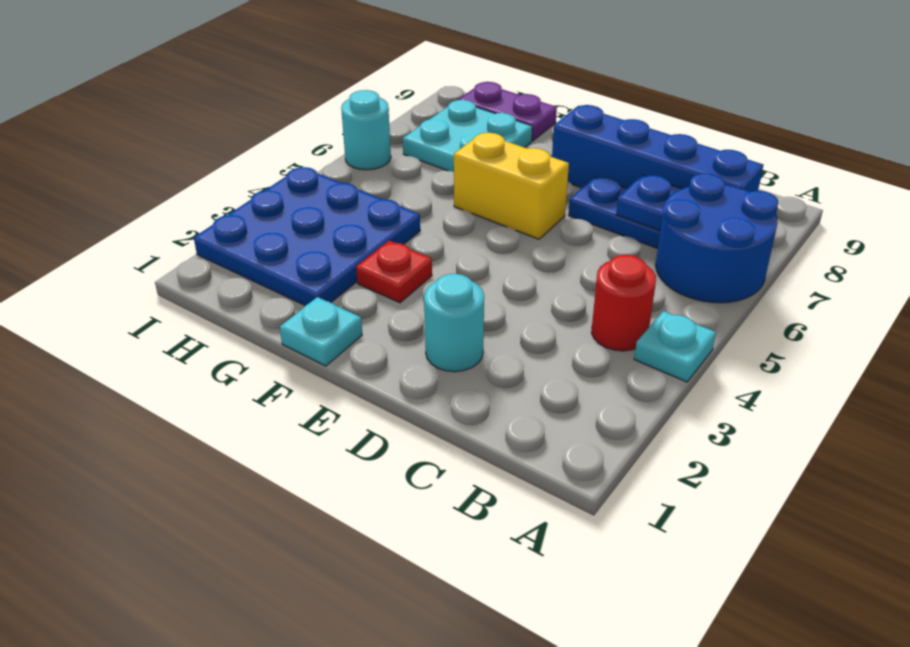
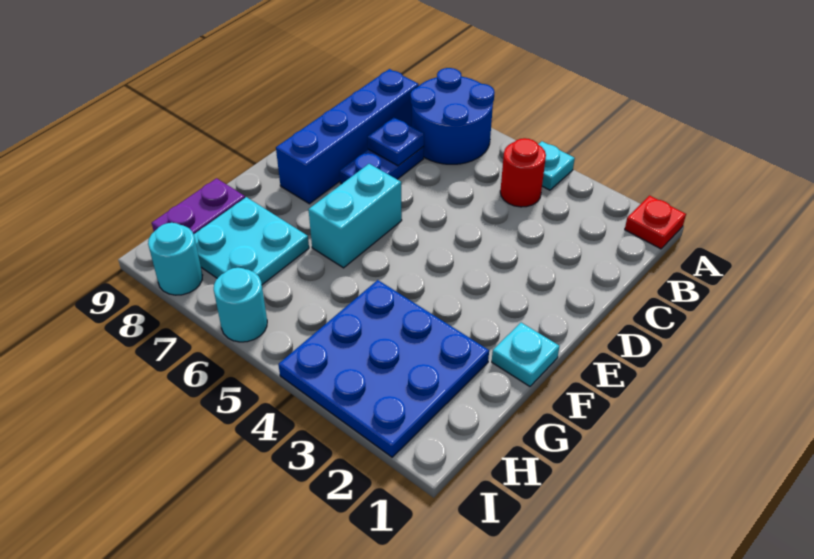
cyan round brick D2 level 1 -> cyan round brick I8 level 1
yellow brick E6:F6 level 1 -> cyan brick E6:F6 level 1
red plate F3 level 1 -> red plate A1 level 1

